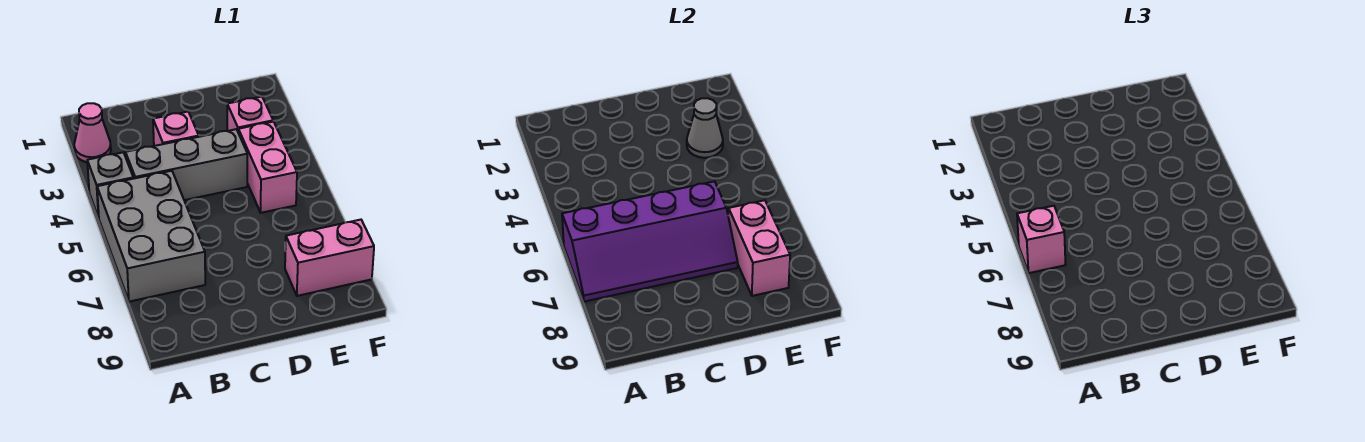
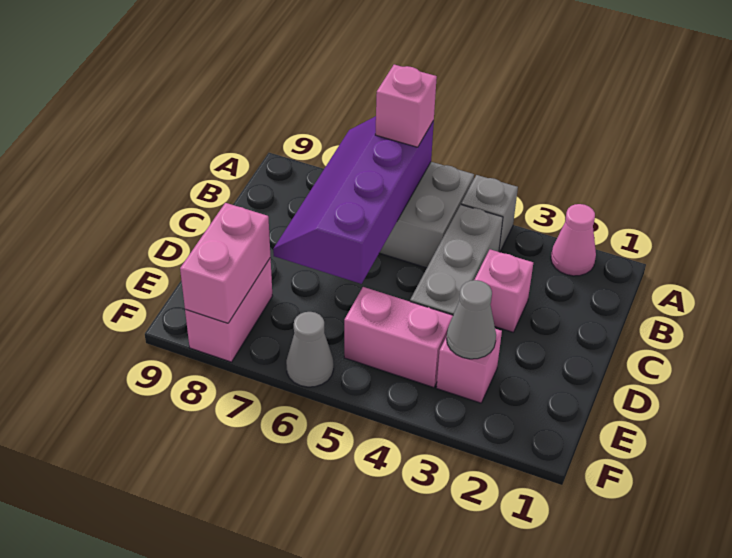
pink brick E7:E8 level 2 -> pink brick E8:F8 level 2
none -> grey cone F6 level 1

